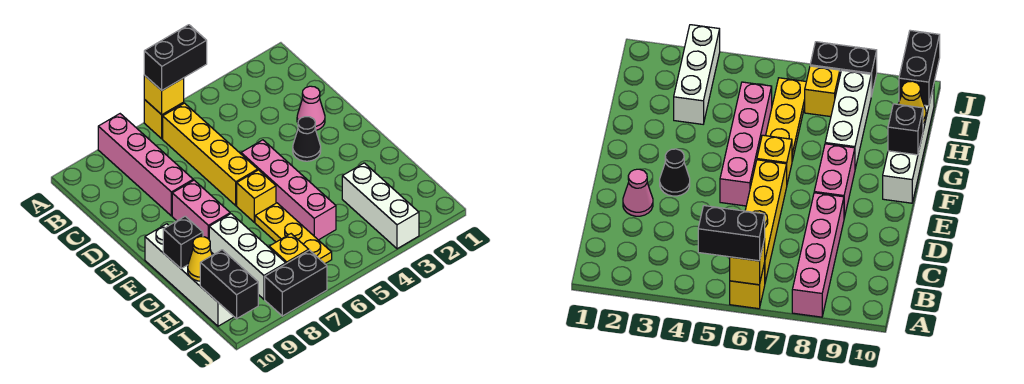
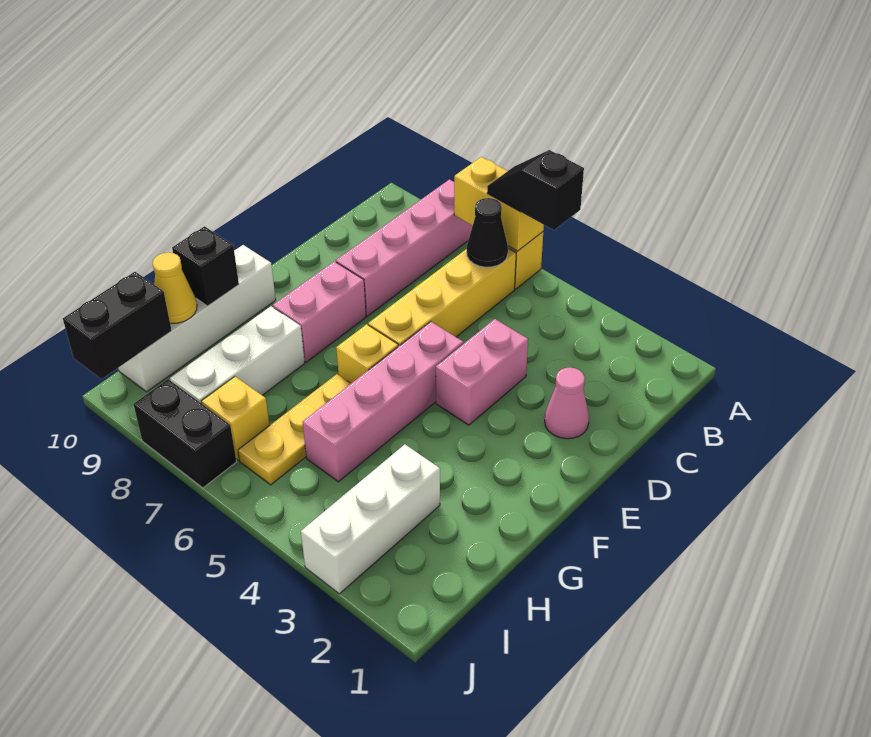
black brick A5:A6 level 3 -> black slope A5:A6 level 3 top 5
yellow brick A6 level 2 -> yellow brick A6:A7 level 2
none -> pink brick D4:E4 level 1
black cone E3 level 1 -> black cone B6 level 2

